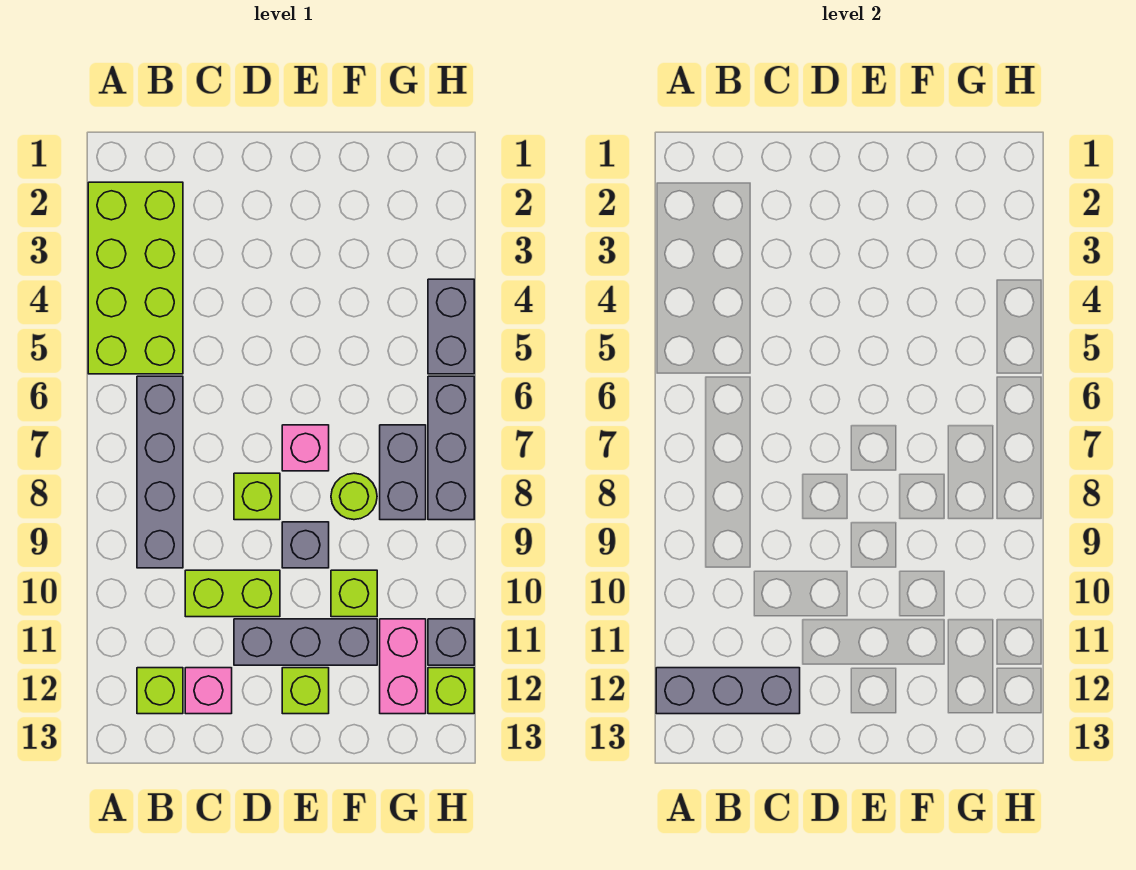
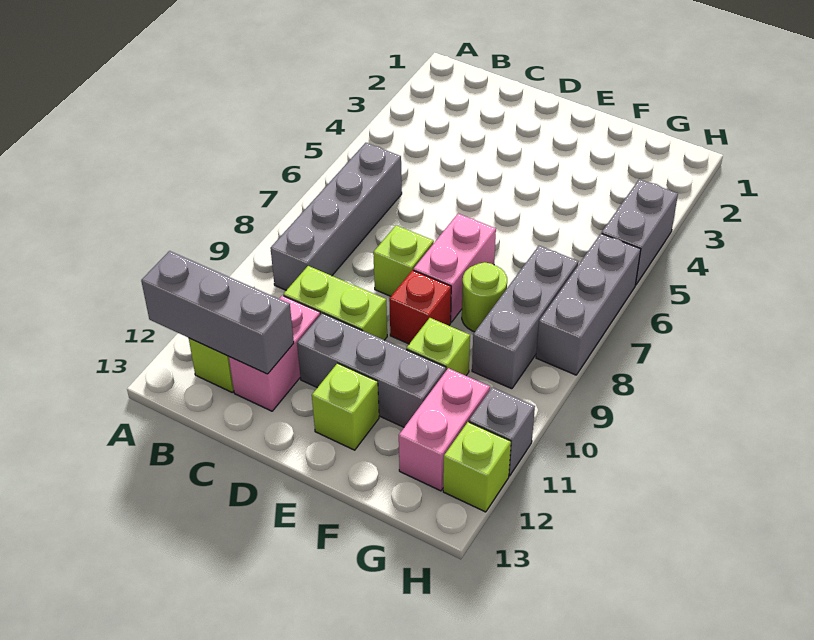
lime brick A2:B5 level 1 -> none
pink brick C12 level 1 -> pink brick C11:C12 level 1
pink brick E7 level 1 -> pink brick E7:E8 level 1
grey brick E9 level 1 -> red brick E9 level 1
grey brick G7:G8 level 1 -> grey brick G7:G9 level 1

